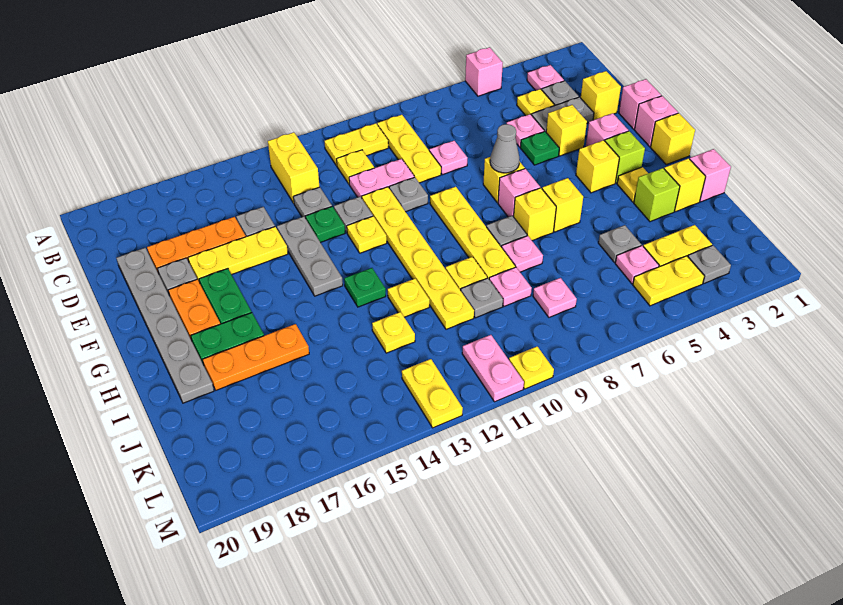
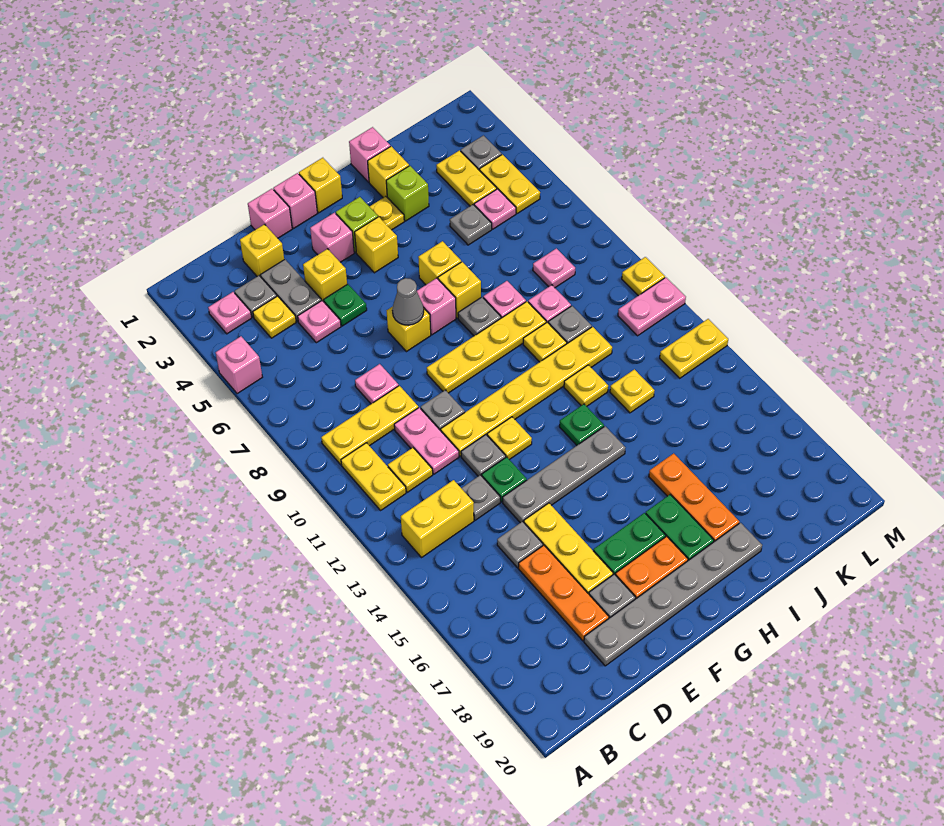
grey plate E14:G14 level 1 -> grey plate E14:H14 level 1

